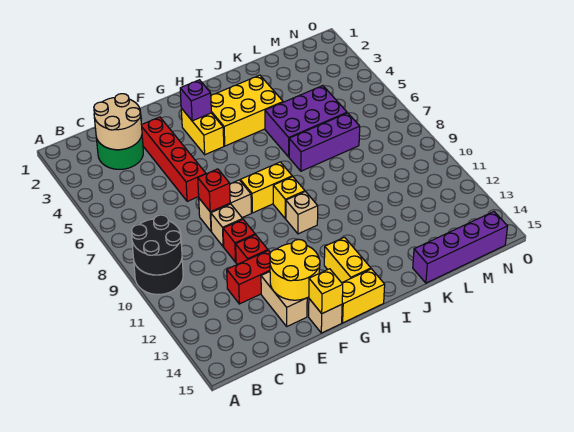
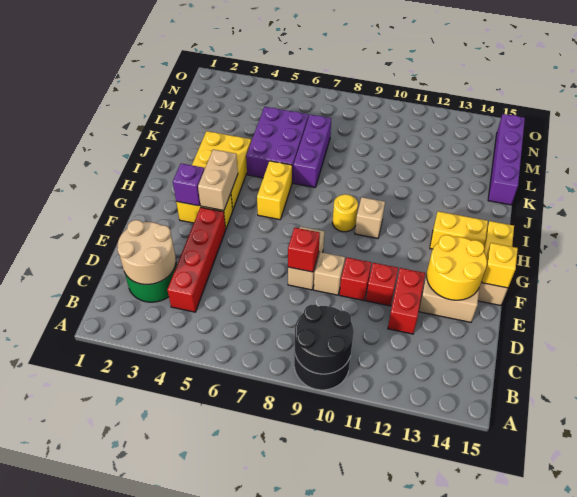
red brick E3:E6 level 1 -> red brick C4:F4 level 1
none -> tan brick G4:H4 level 2
yellow brick G8:H8 level 1 -> yellow brick H6:I6 level 1
yellow brick H9 level 1 -> yellow round brick H9 level 1

